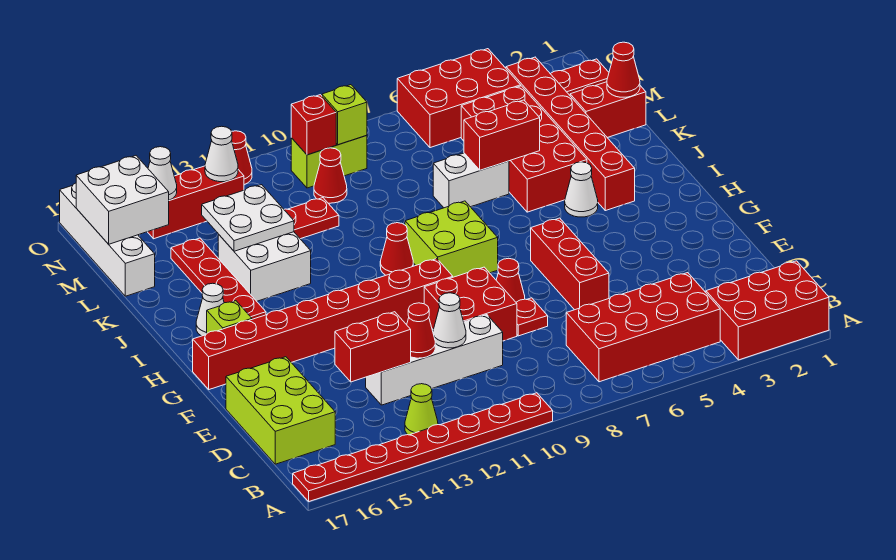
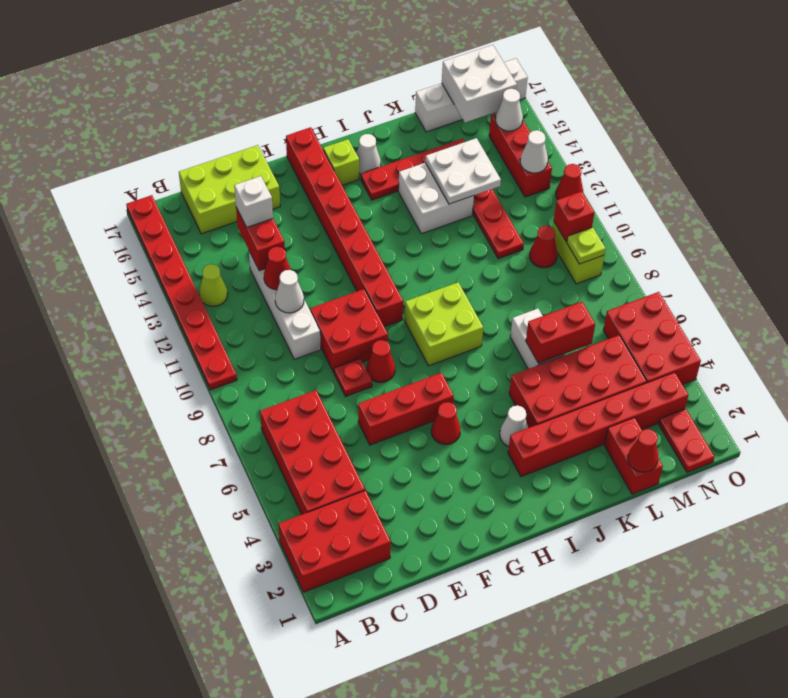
red brick A1:B3 level 1 -> red brick A2:C3 level 1
none -> white brick D14 level 3
red cone I10 level 1 -> red cone G5 level 1
red brick K5:K6 level 2 -> red brick K6:L6 level 2
lime brick N9 level 2 -> lime plate N9 level 2

